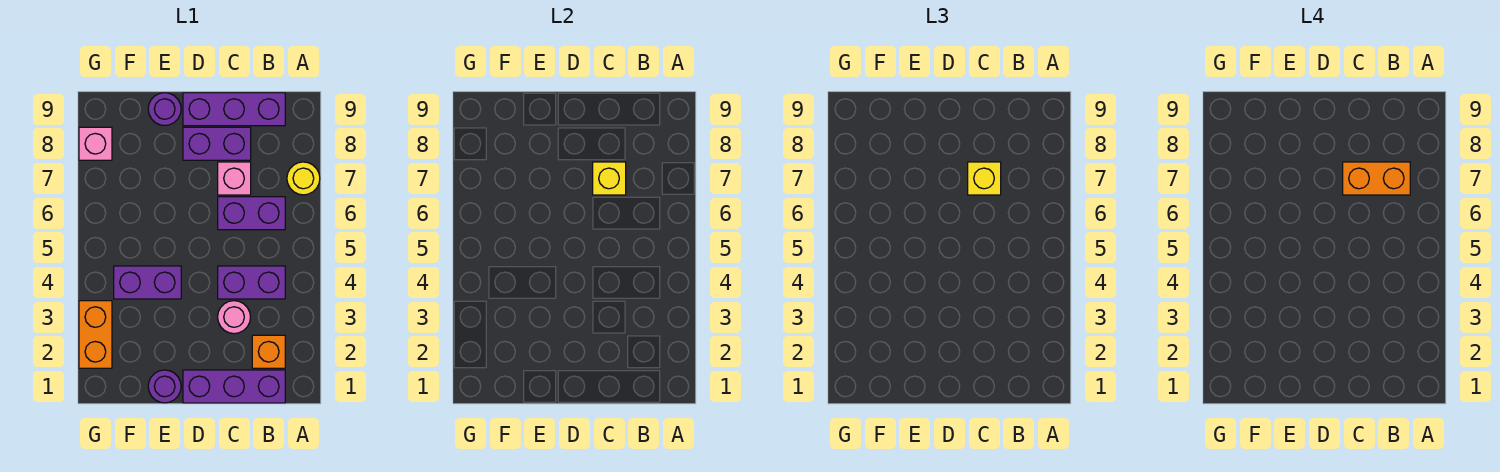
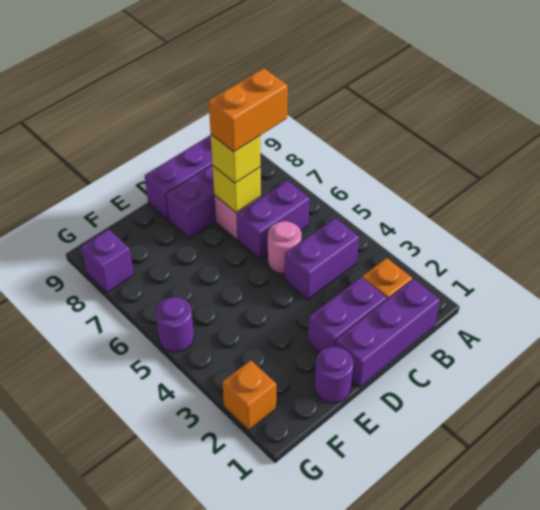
yellow round brick A7 level 1 -> none
pink round brick C3 level 1 -> pink round brick C5 level 1
purple brick E4:F4 level 1 -> purple brick C2:D2 level 1
purple round brick E9 level 1 -> purple round brick G5 level 1
orange brick G2:G3 level 1 -> orange brick G2 level 1
pink brick G8 level 1 -> purple brick G8 level 1

